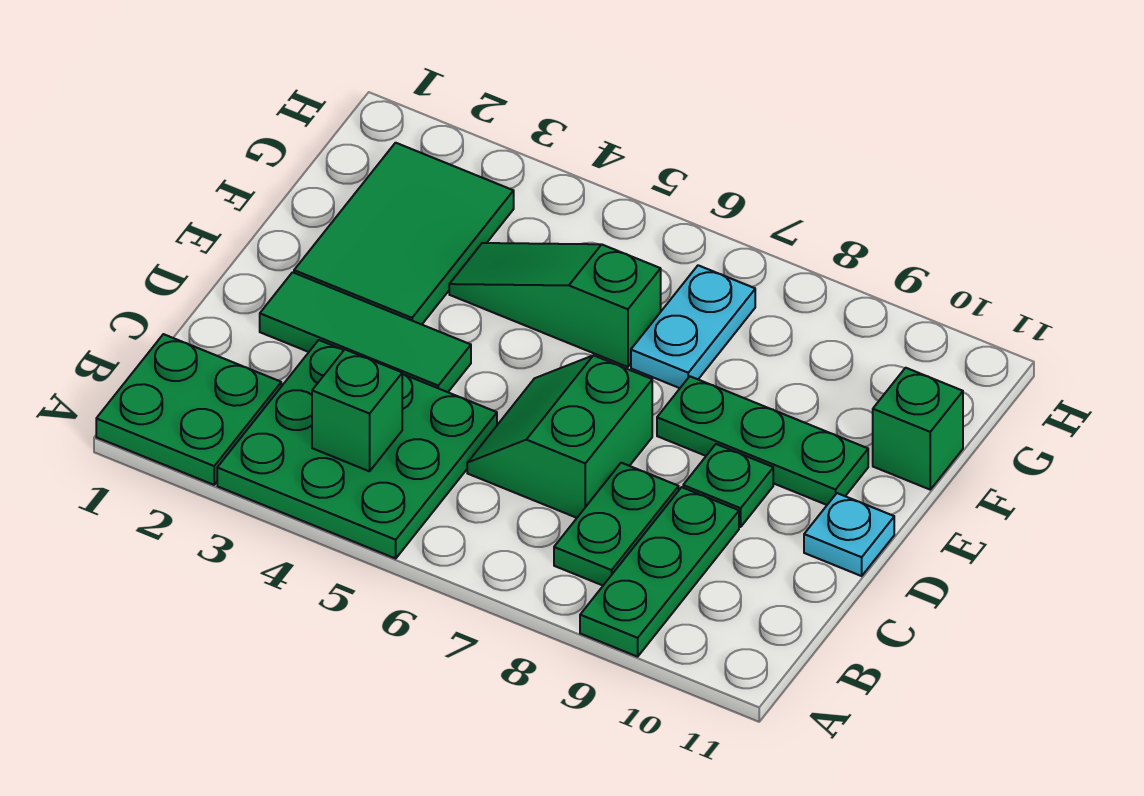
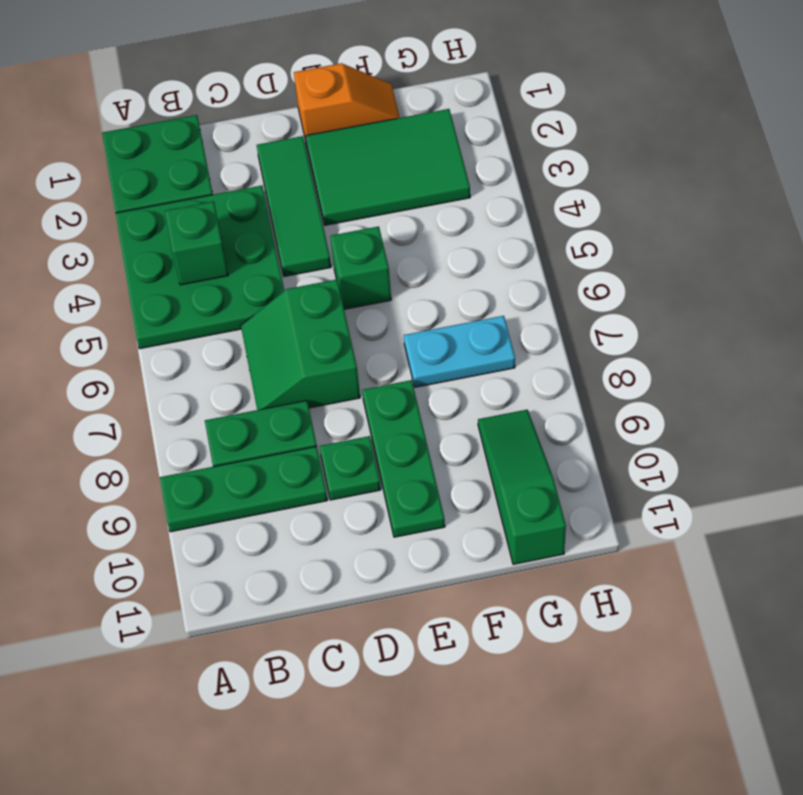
green slope C6:D7 level 1 top 7 -> green slope C6:D7 level 1 top D
cyan plate D11 level 1 -> none
none -> orange slope E1:F1 level 1 top E
green slope F4:F6 level 1 top 6 -> green slope G9:G11 level 1 top 11
green brick F11 level 1 -> green brick E5 level 1

